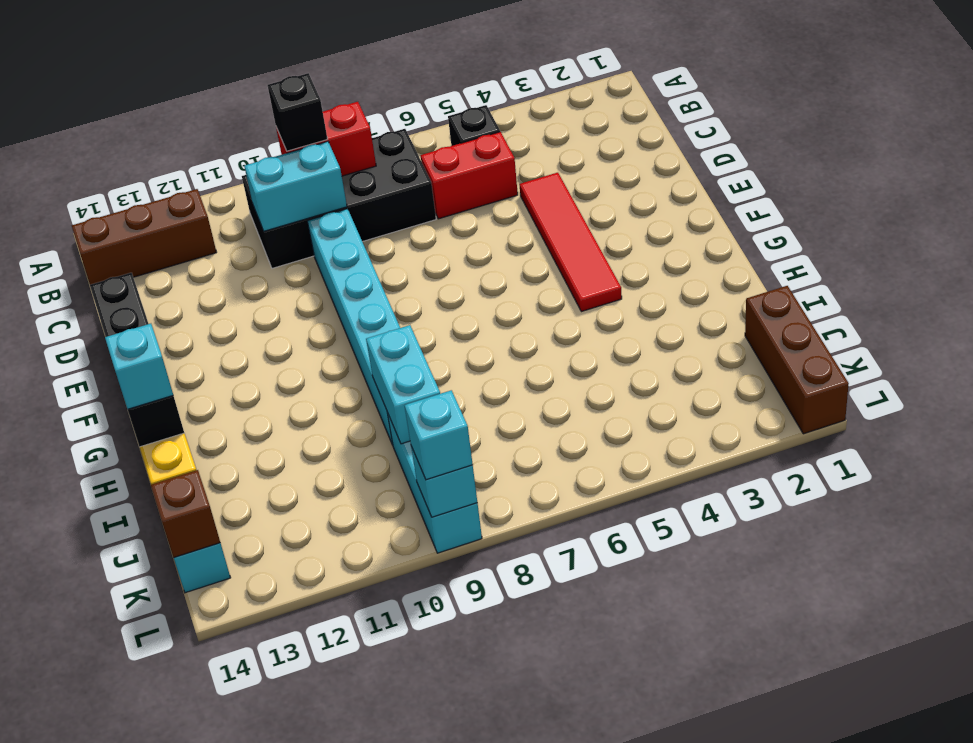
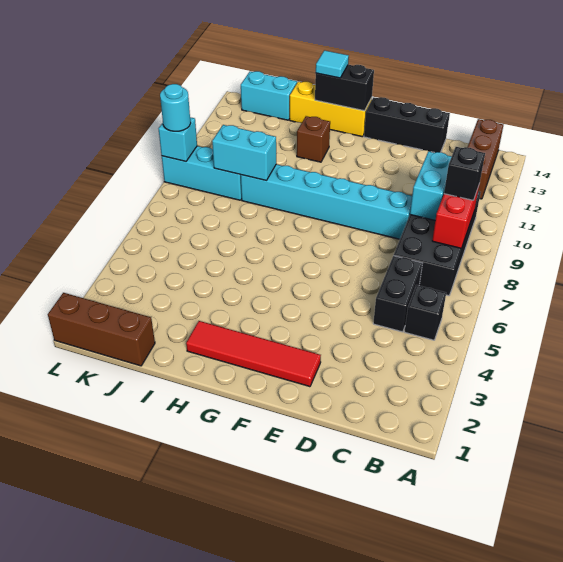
red brick C5:C6 level 1 -> black brick C5:C6 level 1
red tile D4:G4 level 1 -> red tile E2:H2 level 1
cyan brick H14 level 3 -> cyan tile H14 level 3
brown brick K14 level 2 -> brown brick H12 level 1
cyan brick L9 level 3 -> cyan round brick L9 level 3

